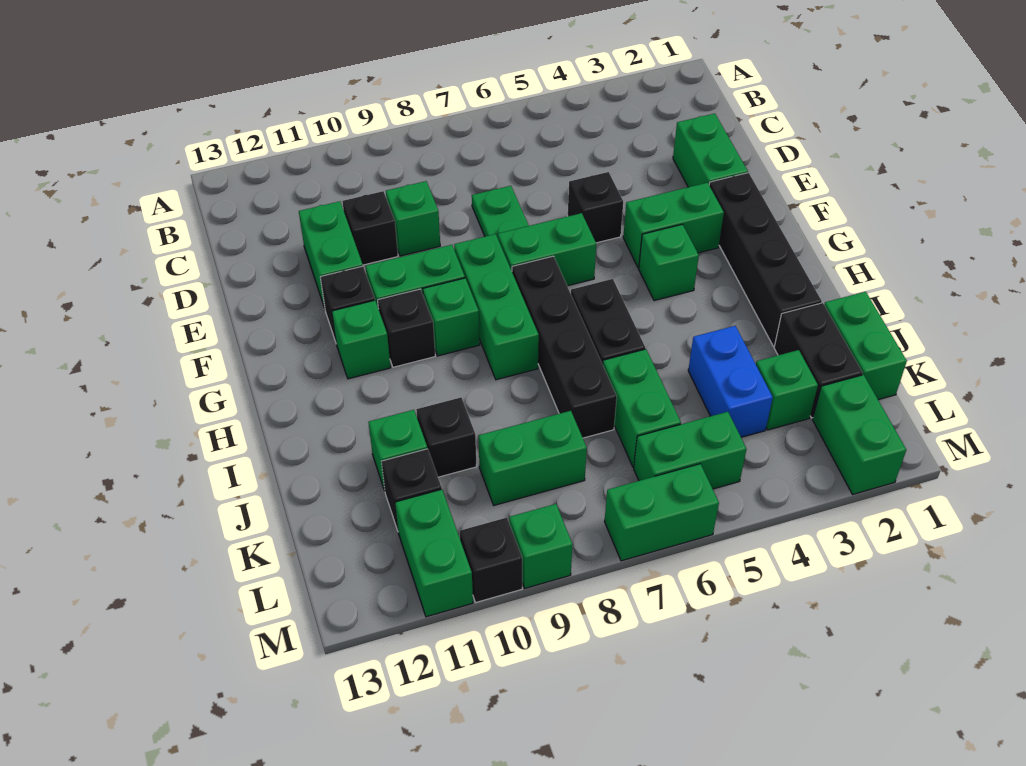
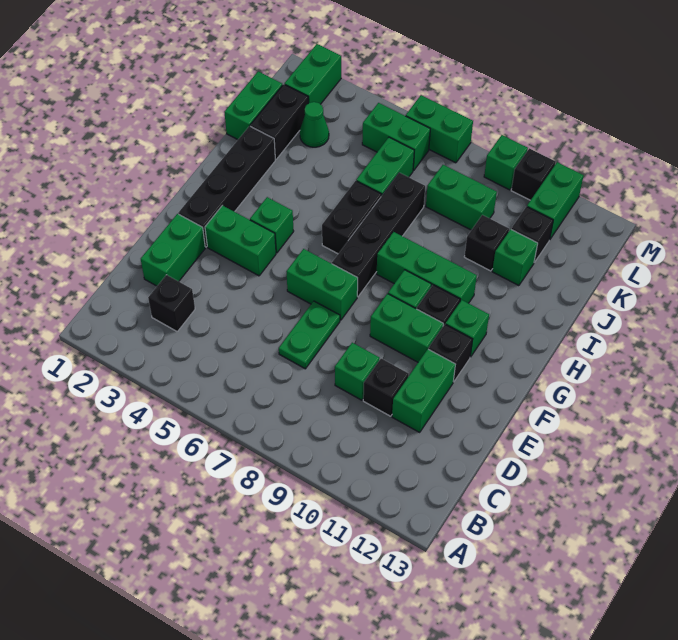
black brick E5 level 1 -> black brick C3 level 1
green brick F8:H8 level 1 -> green brick H8:H10 level 1
blue brick J4:K4 level 1 -> none
green brick K3 level 1 -> green cone K3 level 1

